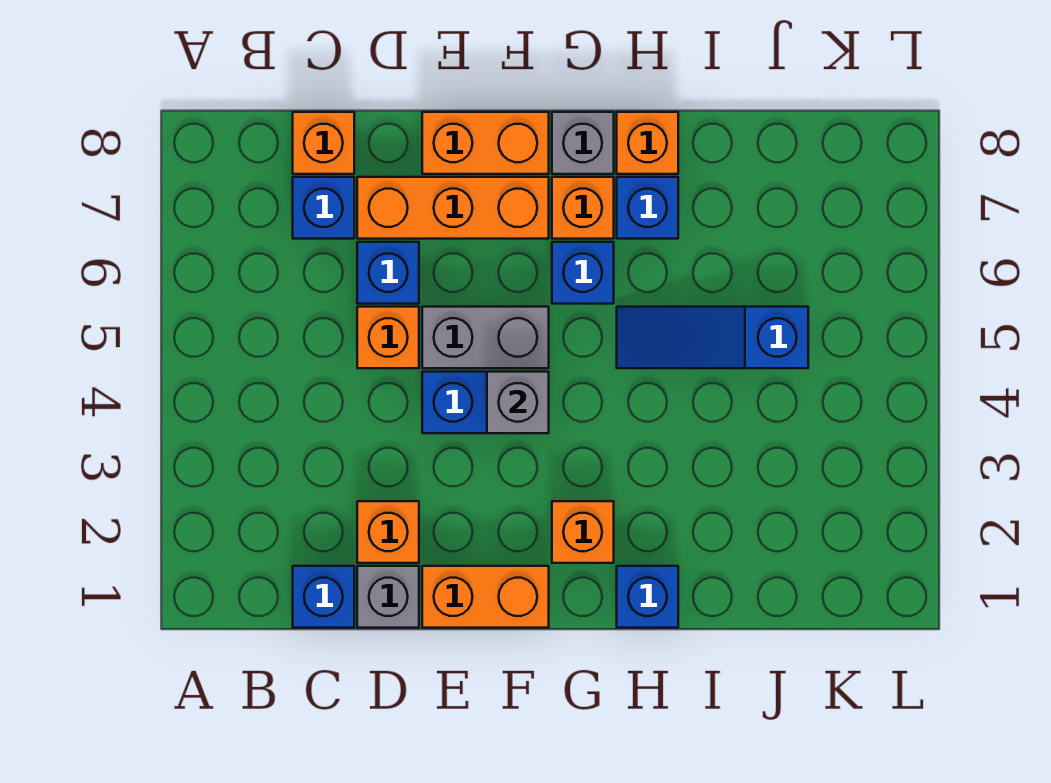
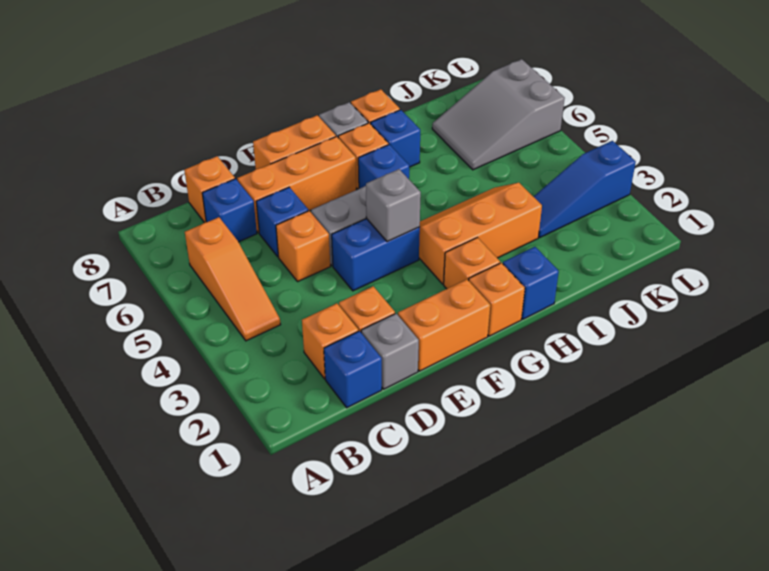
none -> orange slope B4:B6 level 1 top 6
none -> orange brick C2 level 1
none -> orange brick G1 level 1
none -> orange slope G3:I4 level 1 top 3
blue slope H5:J5 level 1 top J -> blue slope J3:L3 level 1 top L
none -> grey slope J6:L7 level 1 top L

